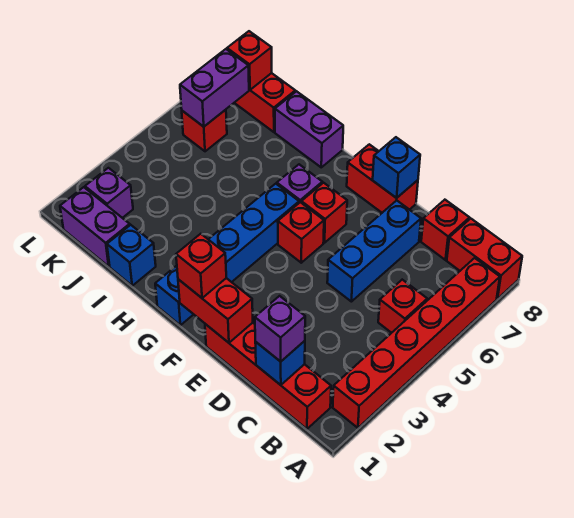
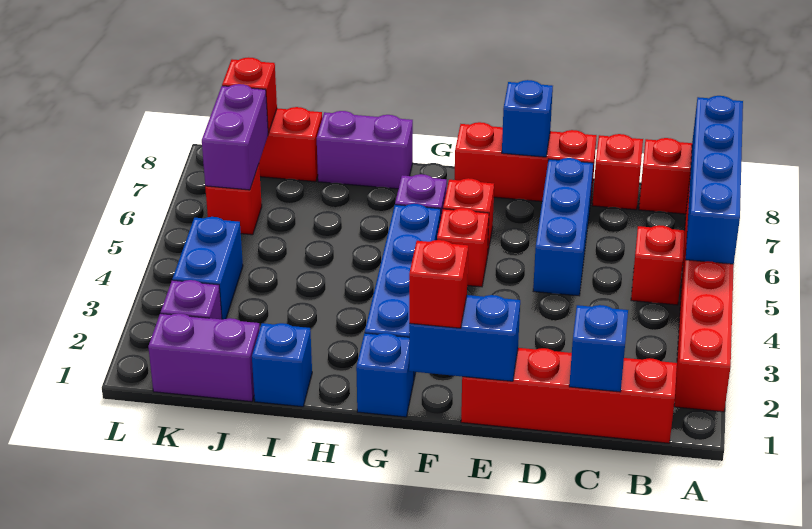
none -> blue brick A5:A8 level 2
purple brick C1 level 3 -> none
red brick E1:F1 level 2 -> blue brick E1:F1 level 2
red brick E8:F8 level 1 -> red brick D8:F8 level 1
none -> blue brick K3:K4 level 1

